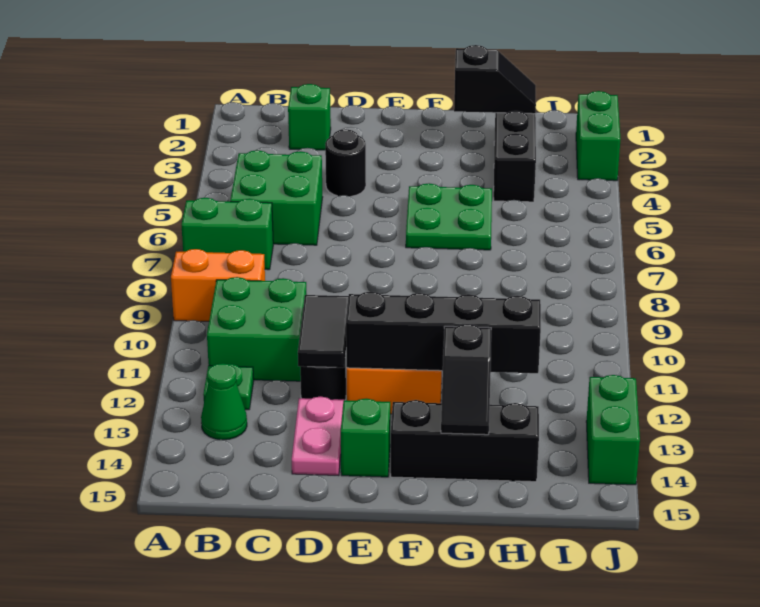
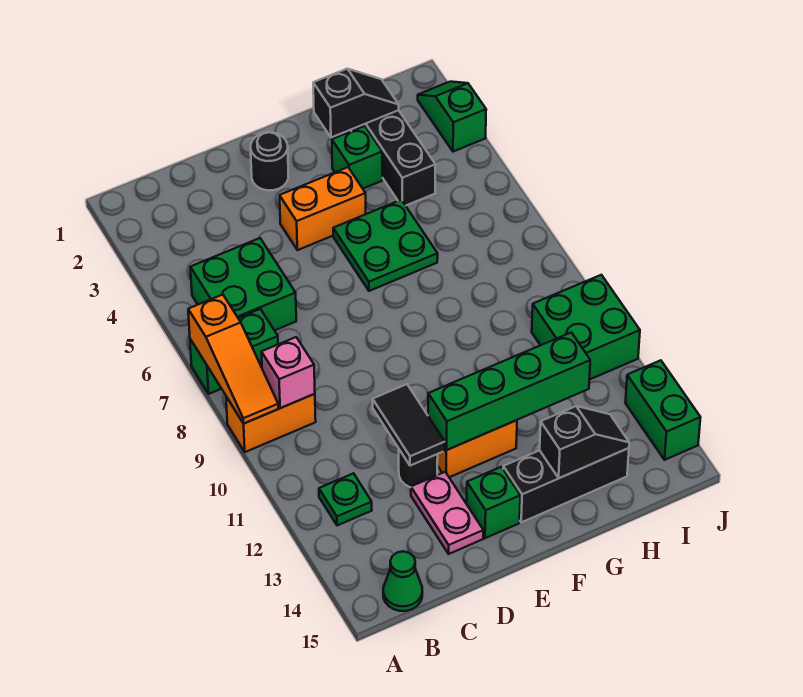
none -> orange slope A7:A9 level 2 top 7
none -> pink brick B9 level 2
green brick B10:C11 level 1 -> green brick I10:J11 level 1
green cone B13 level 1 -> green cone B15 level 1
green brick C2 level 1 -> green brick G3 level 1
black round brick D4 level 1 -> black round brick E2 level 1
none -> orange brick E4:F4 level 1
black brick E12:H12 level 2 -> green brick E12:H12 level 2
black slope G13:G14 level 2 top 13 -> black slope G14:H14 level 2 top G
green brick J2:J3 level 1 -> green slope J2:J3 level 1 top 3

